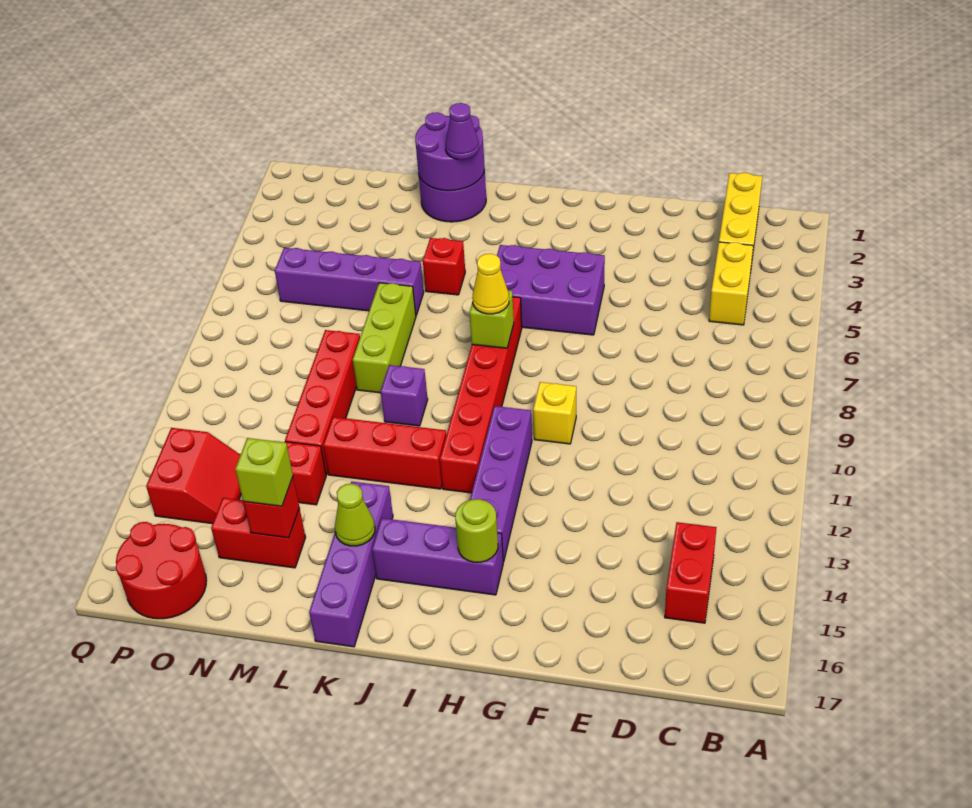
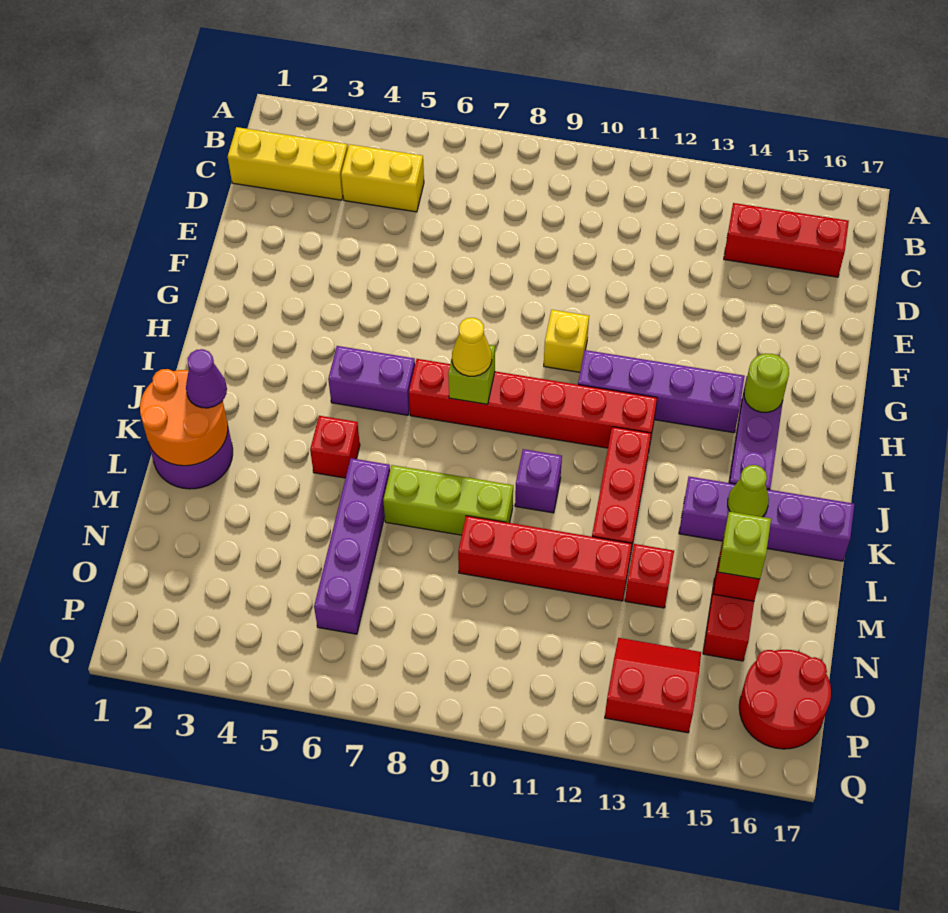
red brick C14:C15 level 1 -> red brick C14:C16 level 1
purple brick G5:I6 level 1 -> purple brick I5:I6 level 1
purple round brick K1:L2 level 2 -> orange round brick K1:L2 level 2

